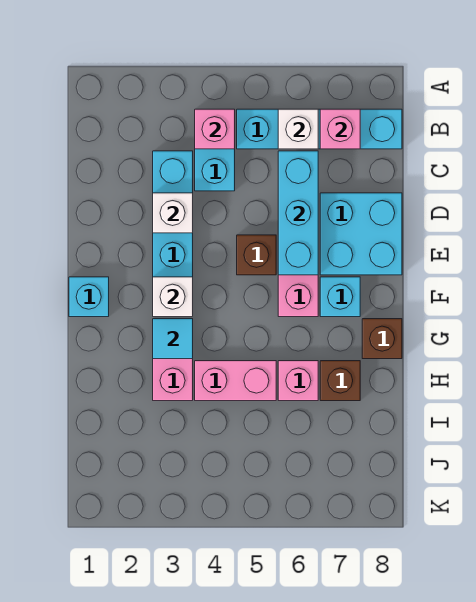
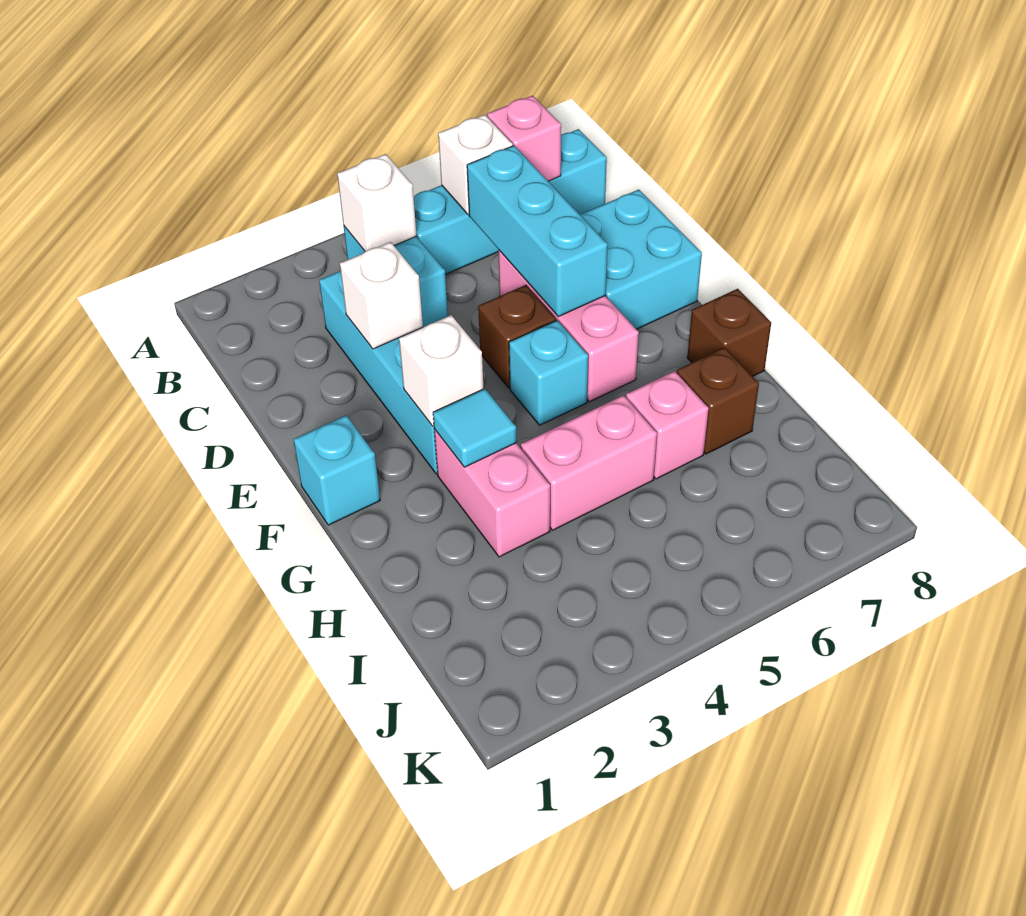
pink brick B4 level 2 -> white brick B4 level 2
cyan brick F7 level 1 -> cyan brick F5 level 1

